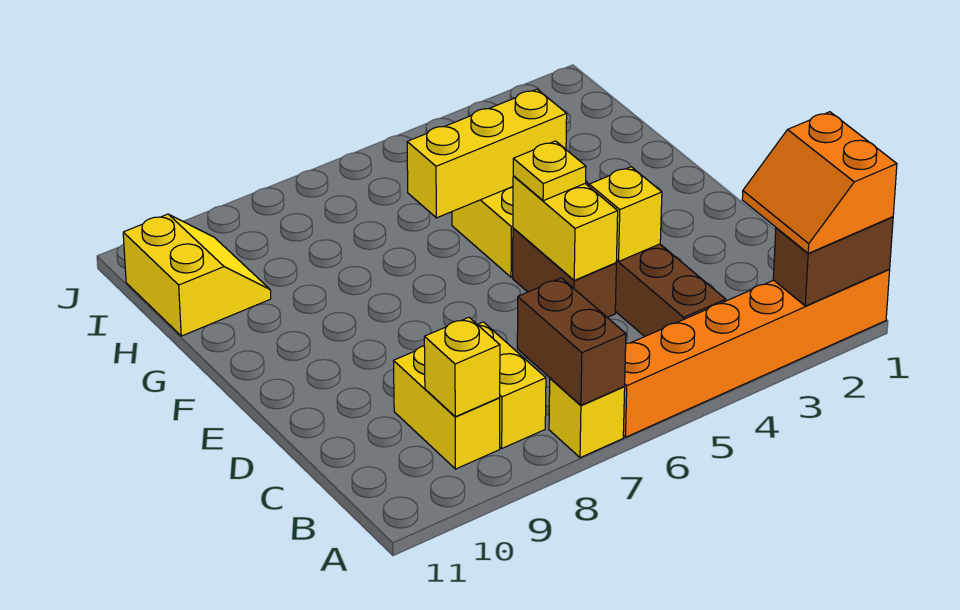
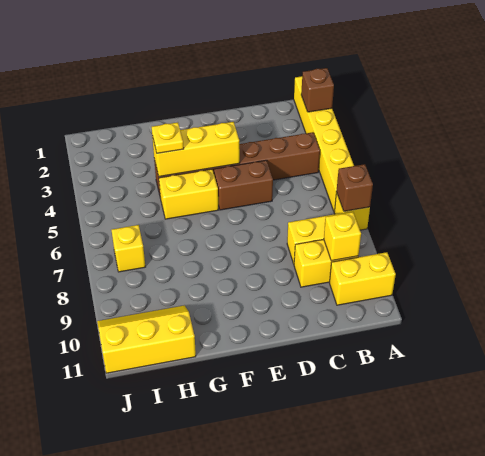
orange brick A1:A6 level 1 -> yellow brick A1:A6 level 1
brown brick A1:A2 level 2 -> brown brick A2 level 2
orange slope A1:B2 level 3 top 1 -> none
brown brick A7:B7 level 2 -> brown brick A7 level 2
yellow brick D4 level 2 -> yellow brick I7 level 1
yellow brick D5:E5 level 2 -> yellow brick A10:B10 level 1
yellow plate E5 level 3 -> yellow plate G4 level 3
yellow brick G4:G6 level 2 -> yellow brick E4:G4 level 2
yellow slope H10:I11 level 1 top 11 -> yellow slope H10:J11 level 1 top 11

